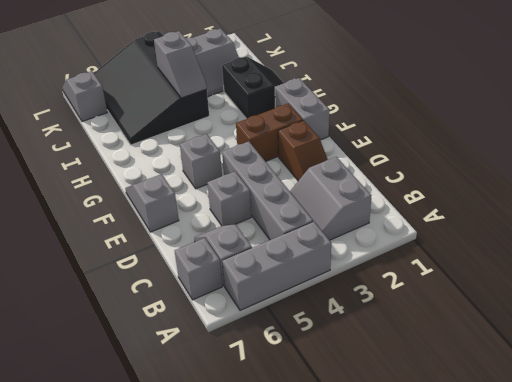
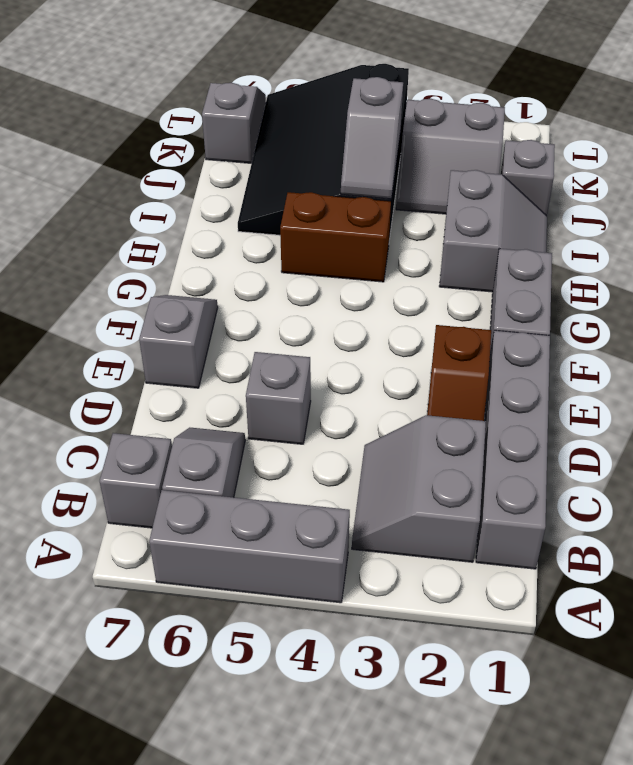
grey brick B4:E4 level 1 -> grey brick B1:E1 level 1
brown brick F2:F3 level 1 -> brown brick H4:H5 level 1
grey brick F5 level 1 -> grey brick J1 level 1
black slope H1:I2 level 1 top 2 -> grey slope H1:I2 level 1 top 2

